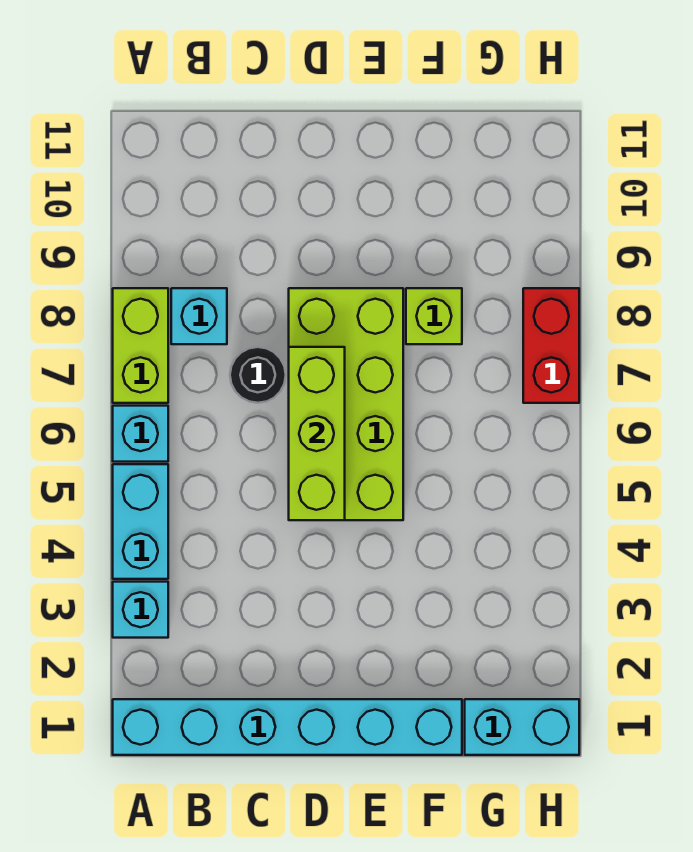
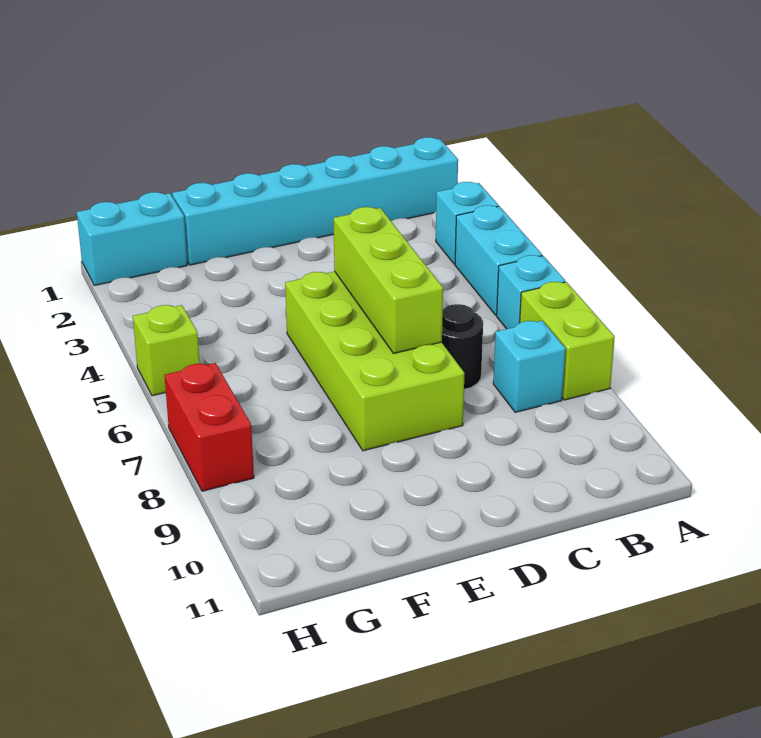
lime brick F8 level 1 -> lime brick H5 level 1

